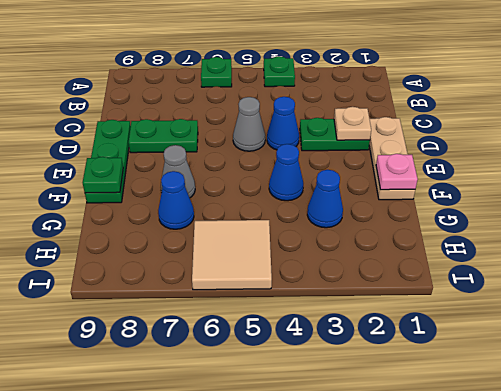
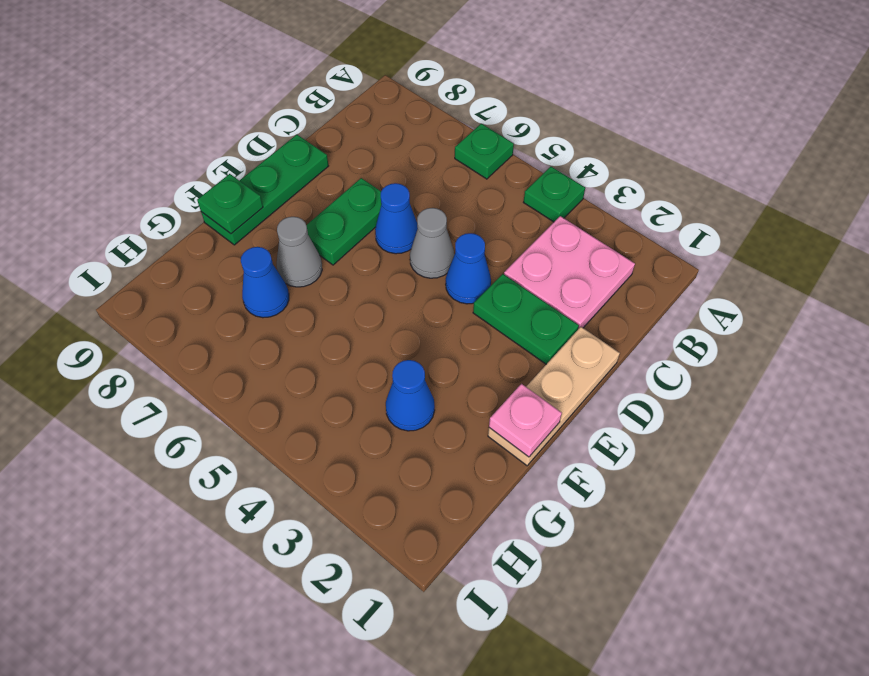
none -> pink plate B2:C3 level 1
tan plate D2 level 2 -> none
green plate D7:D8 level 1 -> green plate D7:E7 level 1
blue cone F4 level 1 -> blue cone D6 level 1
tan tile H5:I6 level 1 -> none

